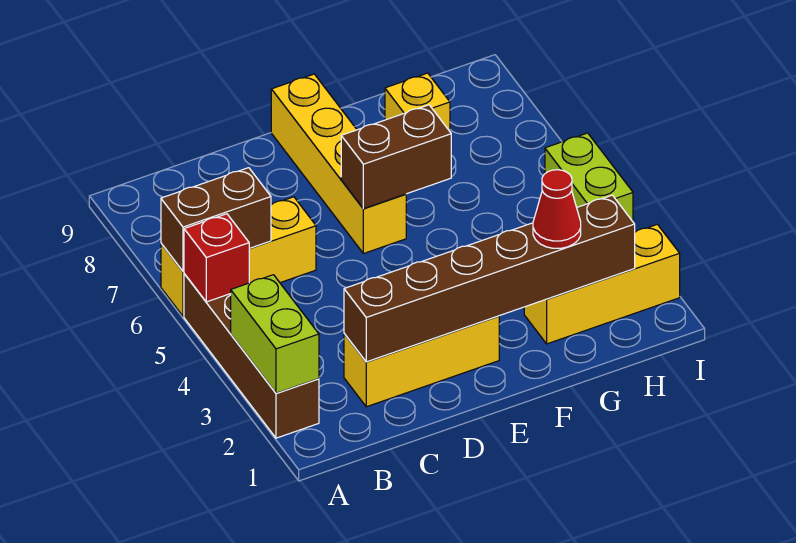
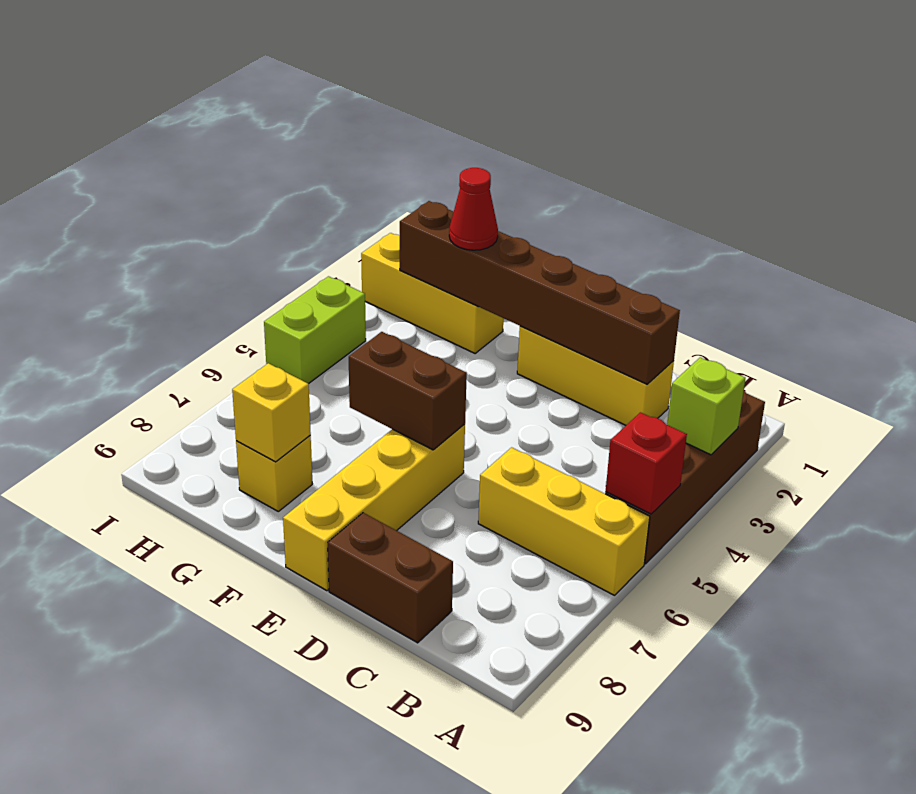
lime brick A2:A3 level 2 -> lime brick A3 level 2
brown brick A6:B6 level 2 -> brown brick C9:D9 level 1
none -> yellow brick G8 level 2

